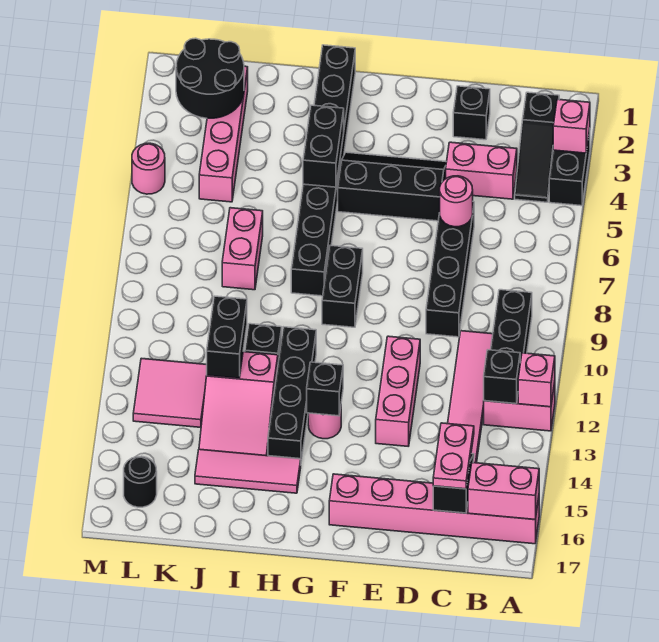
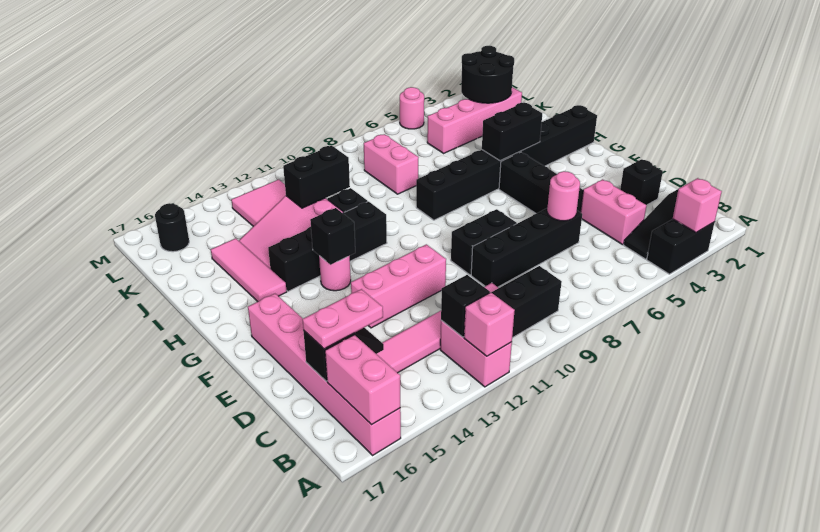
black brick G8:G9 level 1 -> black brick E8:E9 level 1
pink brick J7:J8 level 1 -> pink brick J8:K8 level 1

